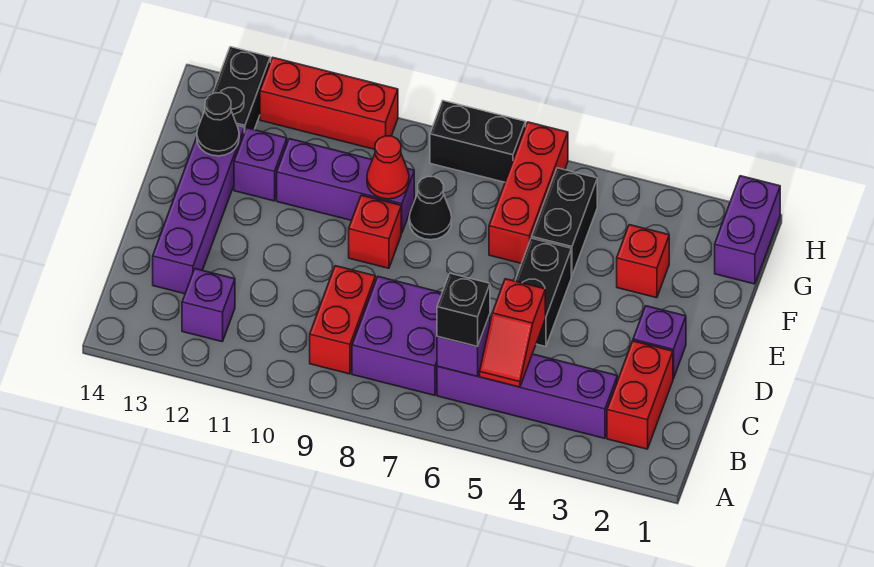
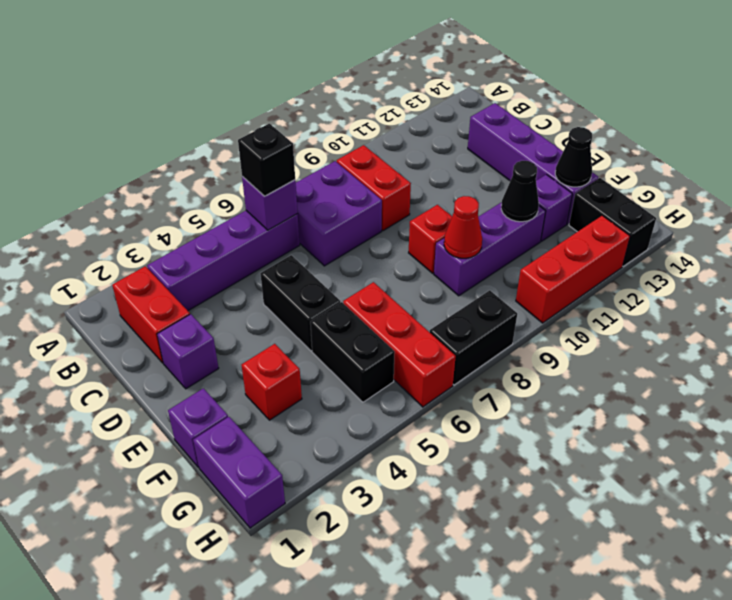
red slope B5:C5 level 2 top C -> none
purple brick B12 level 1 -> purple brick F1 level 1
black cone F8 level 1 -> black cone F11 level 2

